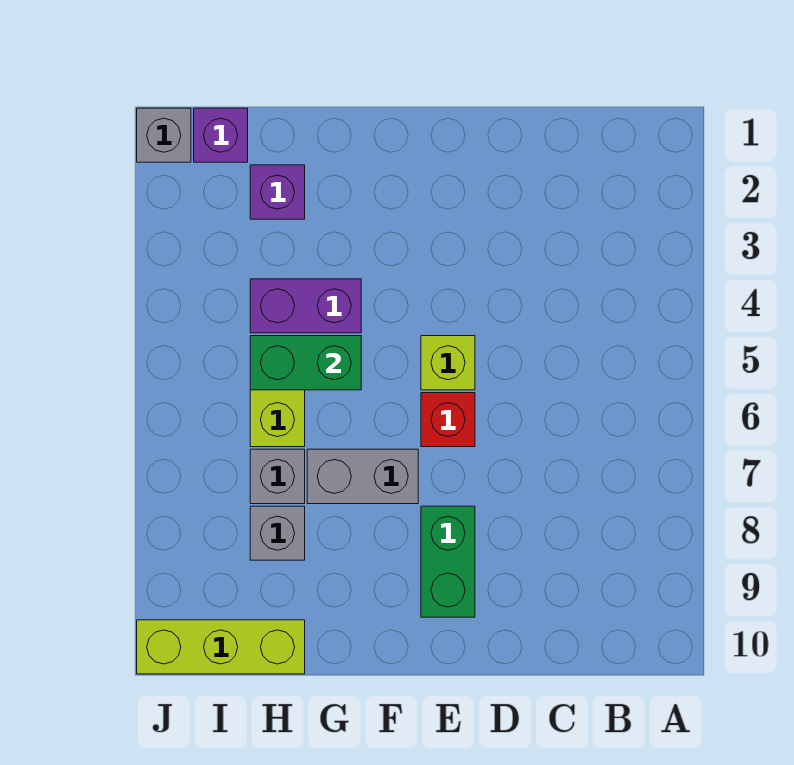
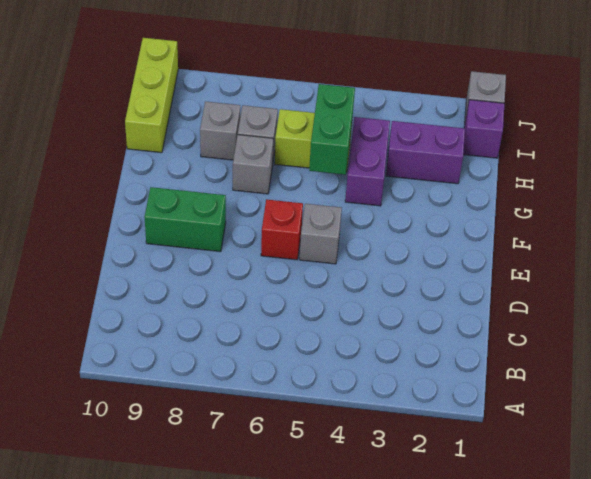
lime brick E5 level 1 -> grey brick E5 level 1
grey brick F7:G7 level 1 -> grey brick G7 level 1
purple brick H2 level 1 -> purple brick H2:H3 level 1

